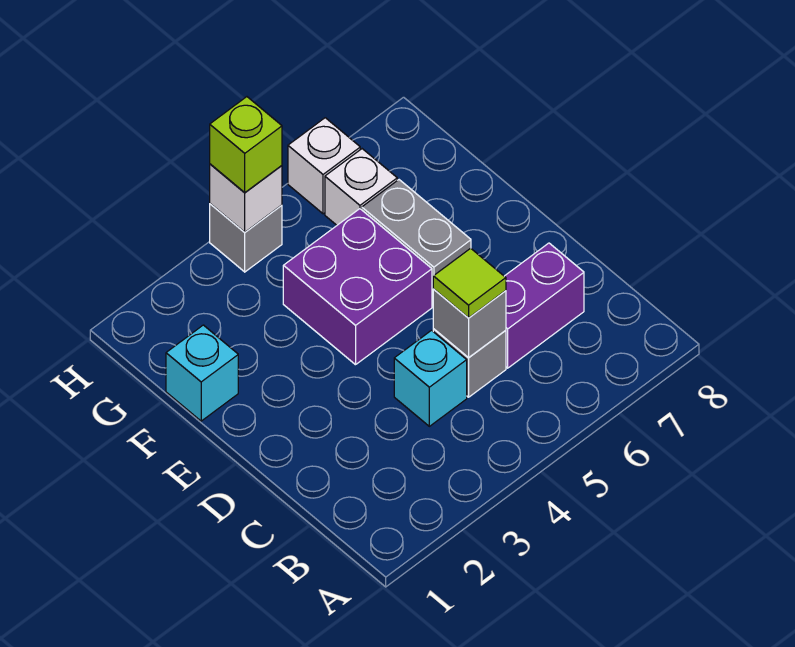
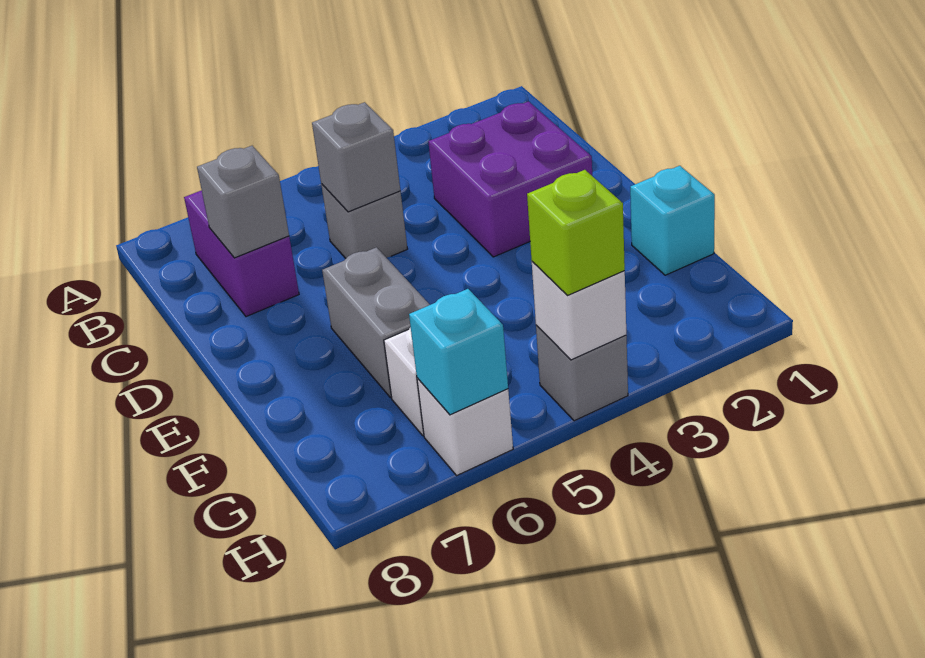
cyan brick C4 level 1 -> cyan brick H6 level 2
lime tile C5 level 3 -> none
purple brick C6:C7 level 1 -> purple brick B7:C7 level 1
none -> grey brick C7 level 2
purple brick E4:F5 level 1 -> purple brick C2:D3 level 1

